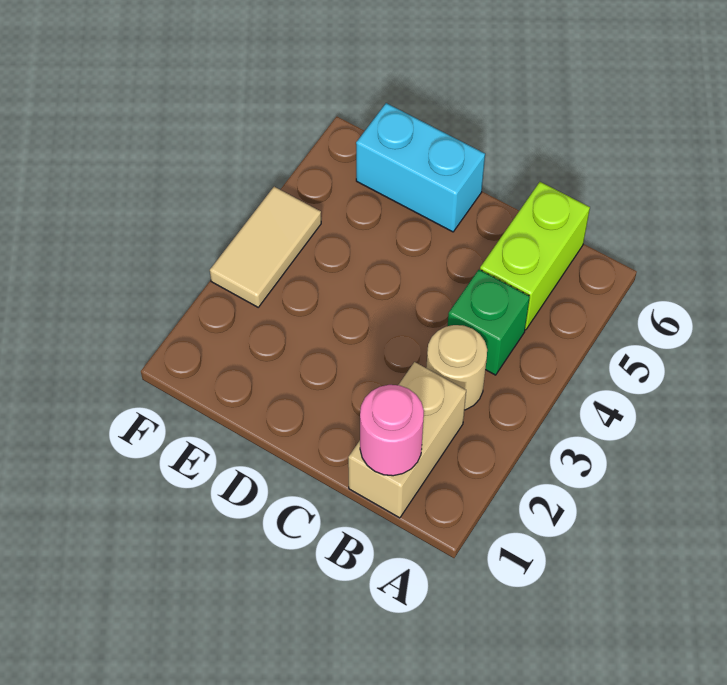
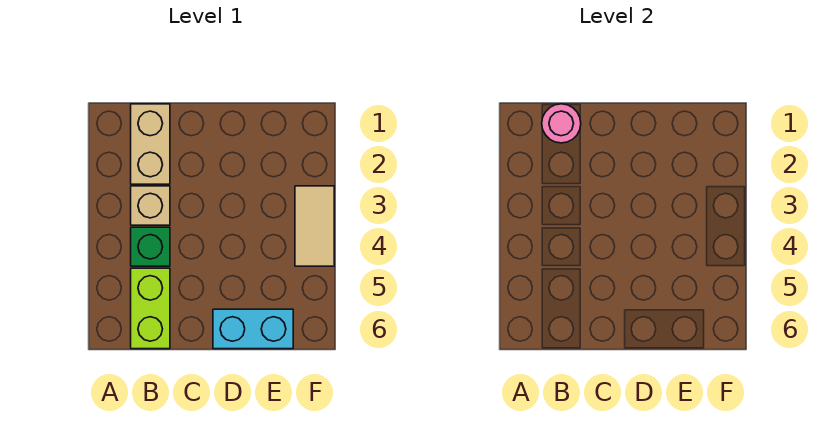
tan round brick B3 level 1 -> tan brick B3 level 1

